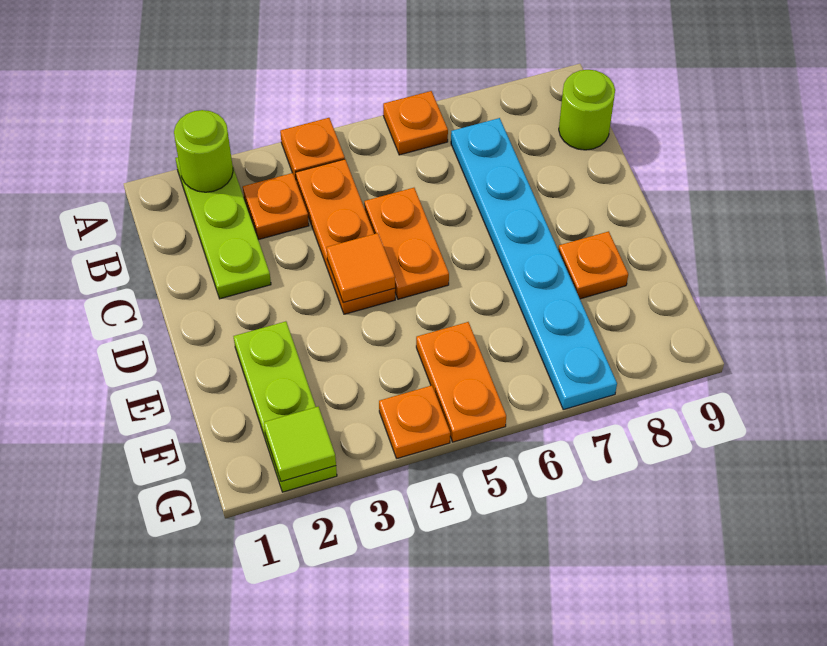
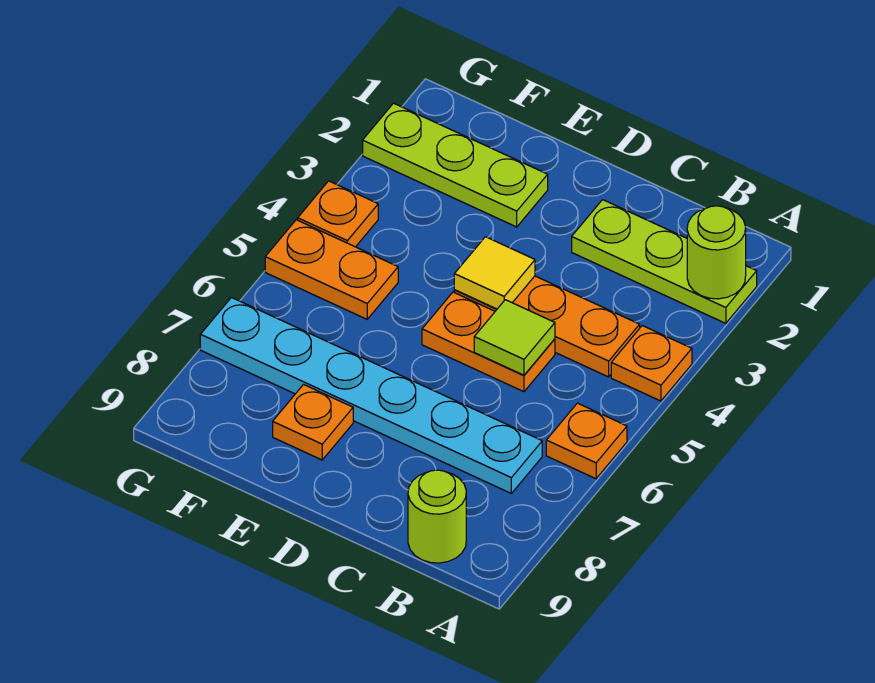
orange plate B3 level 1 -> none
orange tile D4 level 2 -> yellow tile D4 level 2
lime tile G2 level 2 -> lime tile C5 level 2

